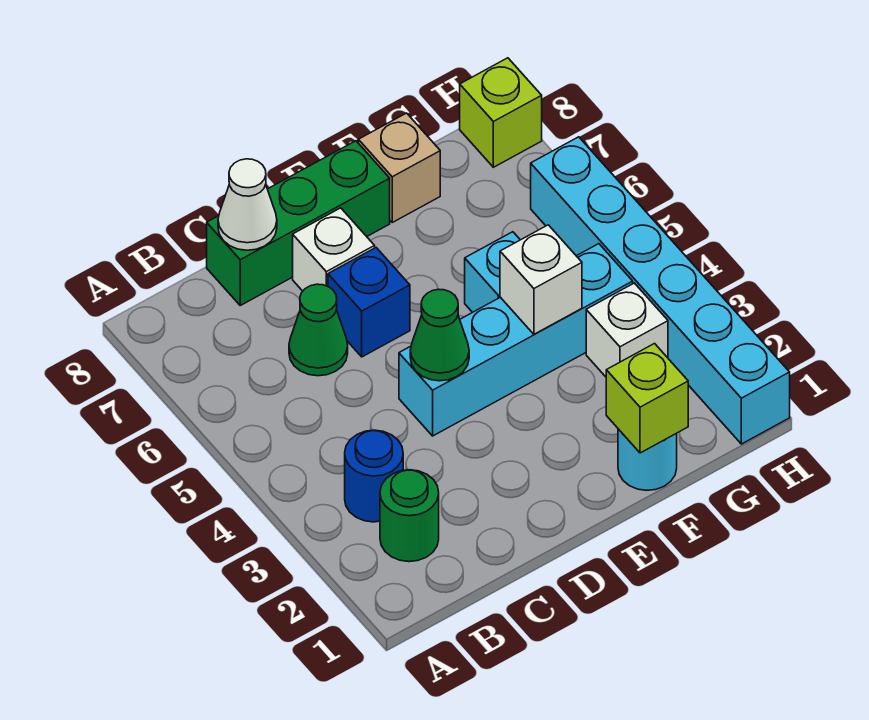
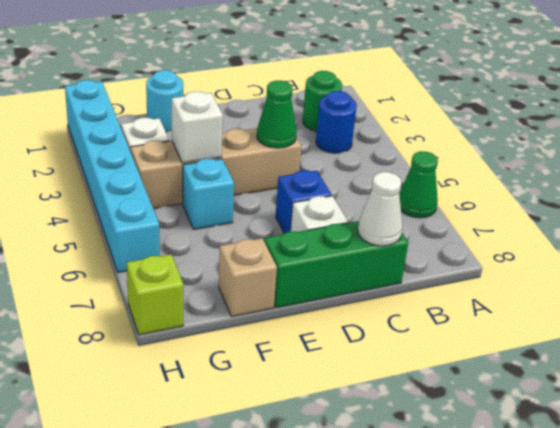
green cone C6 level 1 -> green cone A6 level 1
cyan brick D4:G4 level 1 -> tan brick D4:G4 level 1
lime brick F1 level 2 -> none

